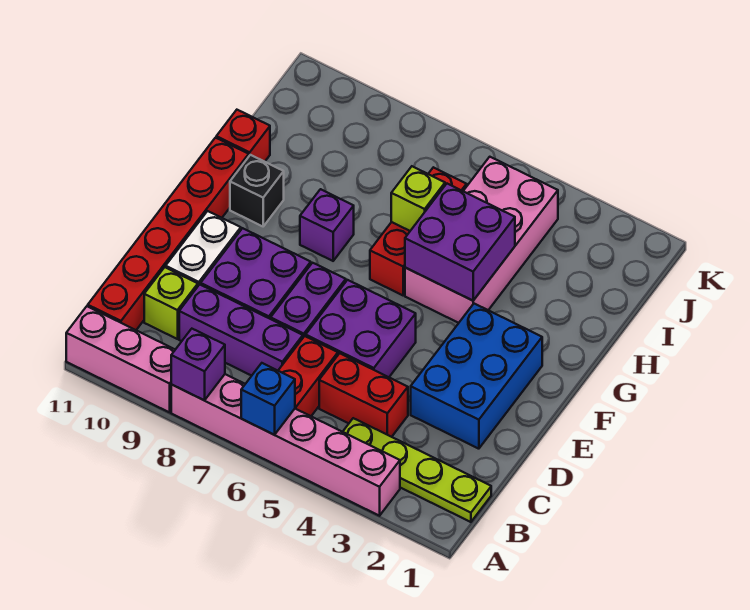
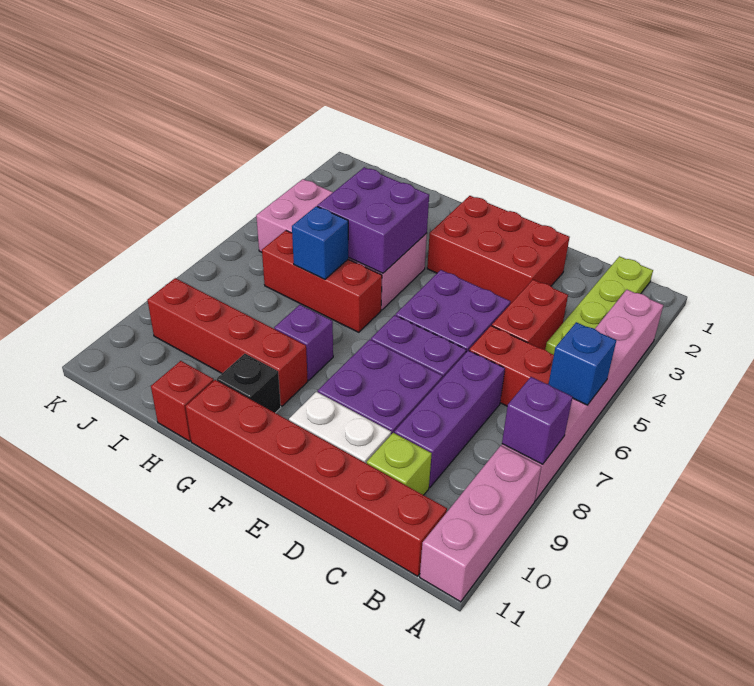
blue brick D2:F3 level 1 -> red brick D2:F3 level 1
none -> red brick G9:J9 level 1
lime brick H6 level 2 -> blue brick H6 level 2

